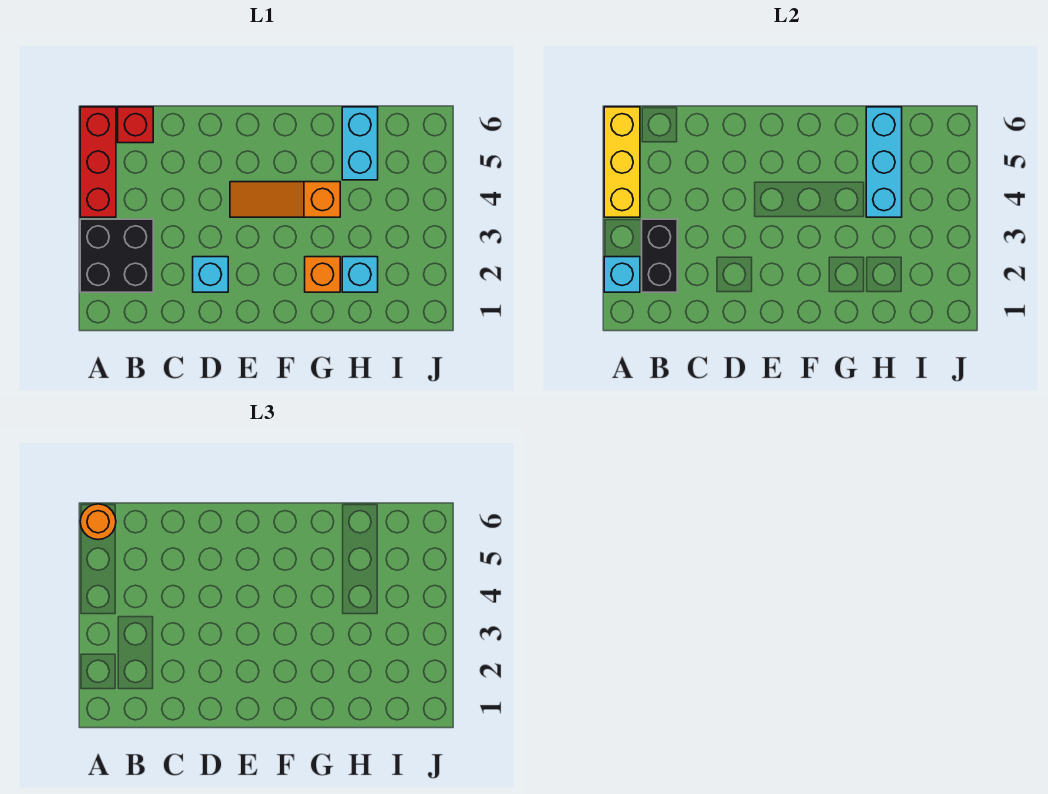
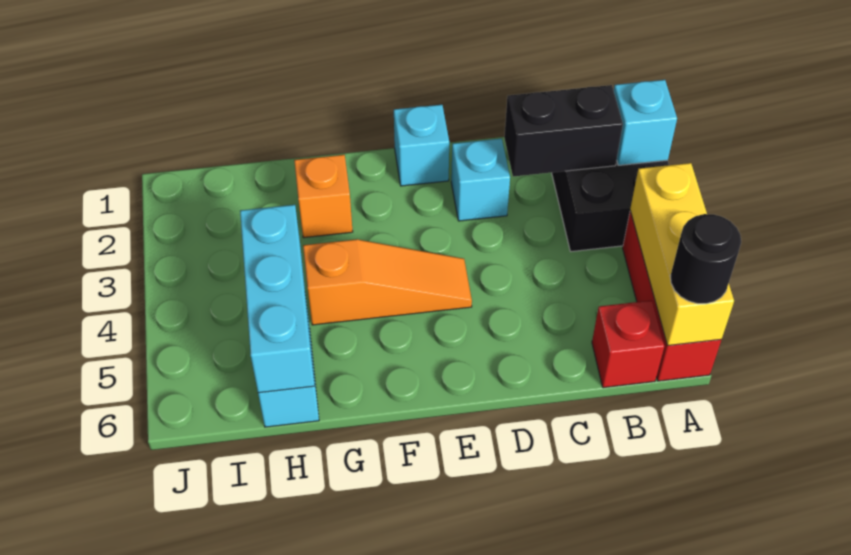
orange round brick A6 level 3 -> black round brick A6 level 3
black brick B2:B3 level 2 -> black brick B2:C2 level 2
cyan brick H2 level 1 -> cyan brick E1 level 1

